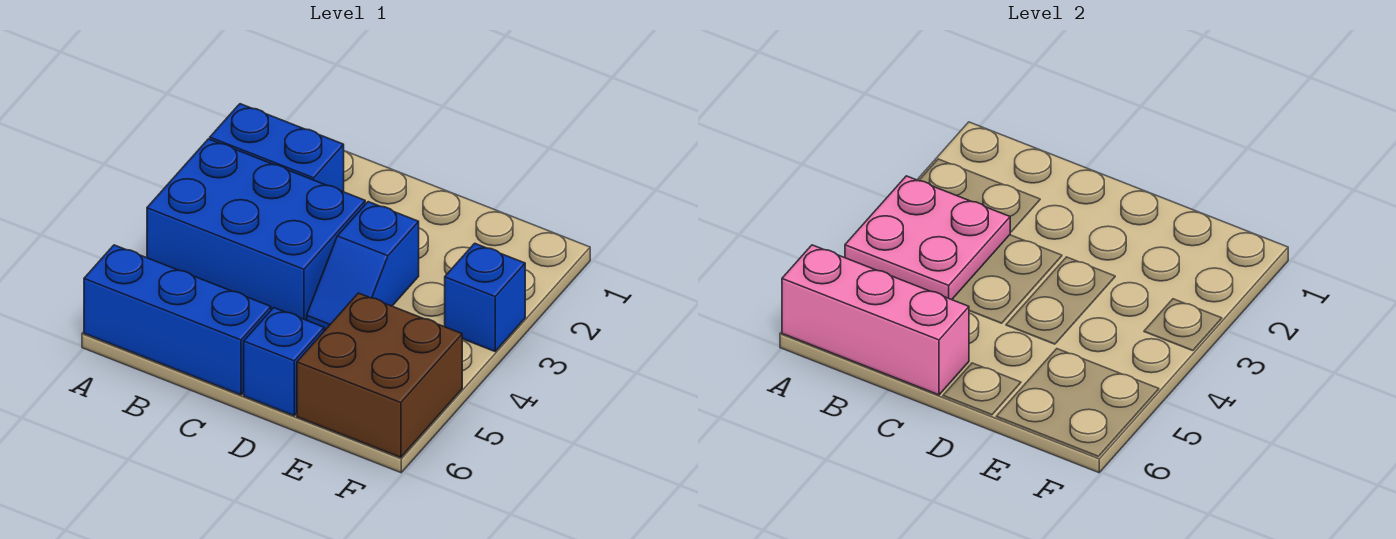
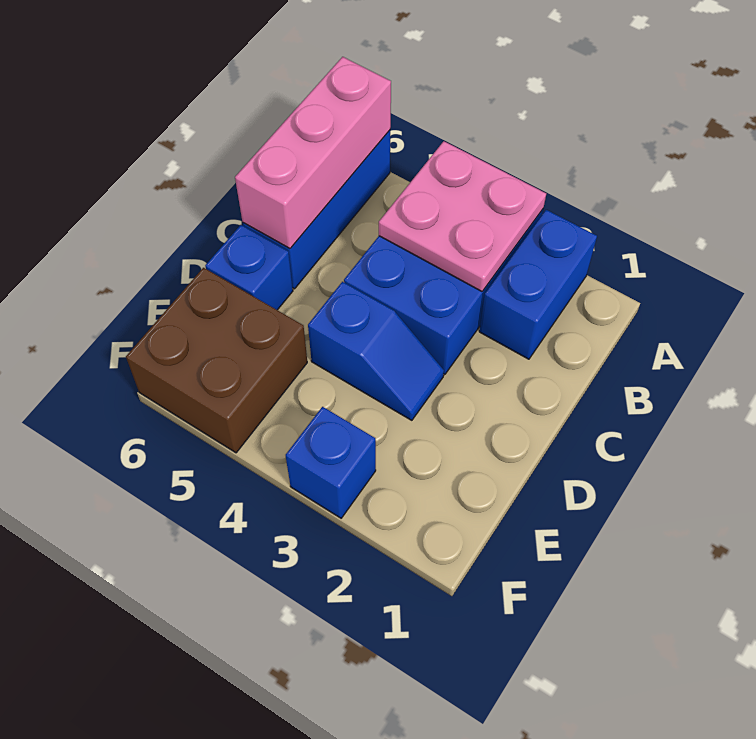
blue slope D3:D4 level 1 top 3 -> blue slope D3:D4 level 1 top 4

